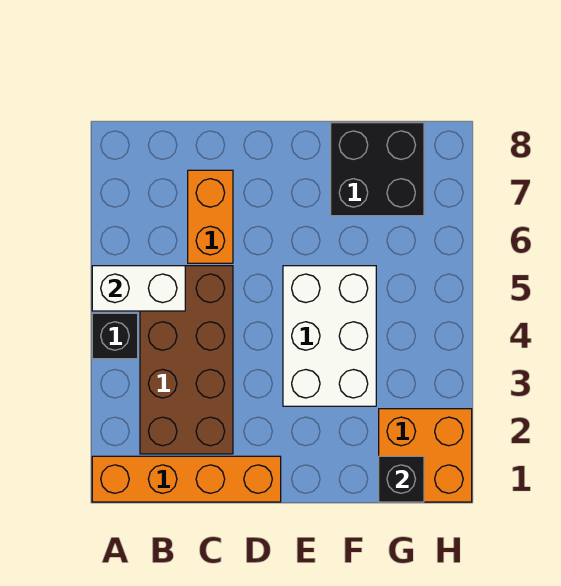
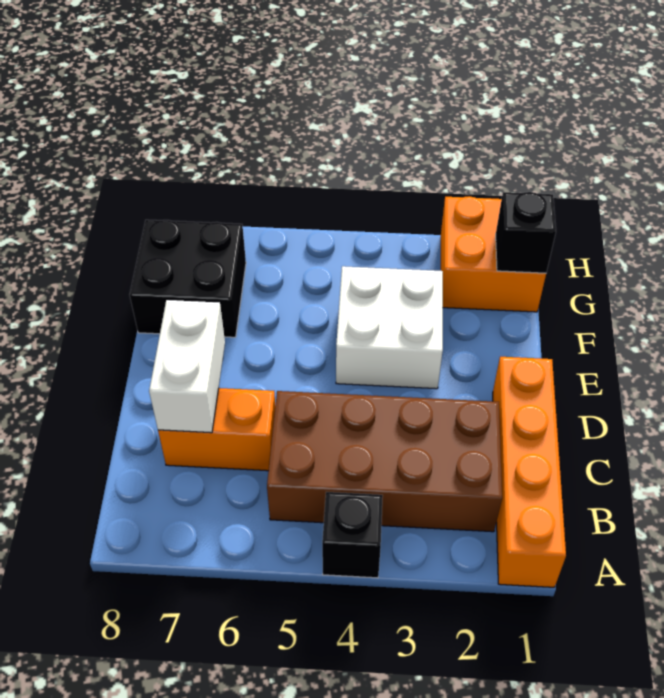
white brick A5:B5 level 2 -> white brick C7:D7 level 2
white brick E3:F5 level 1 -> white brick E3:F4 level 1

